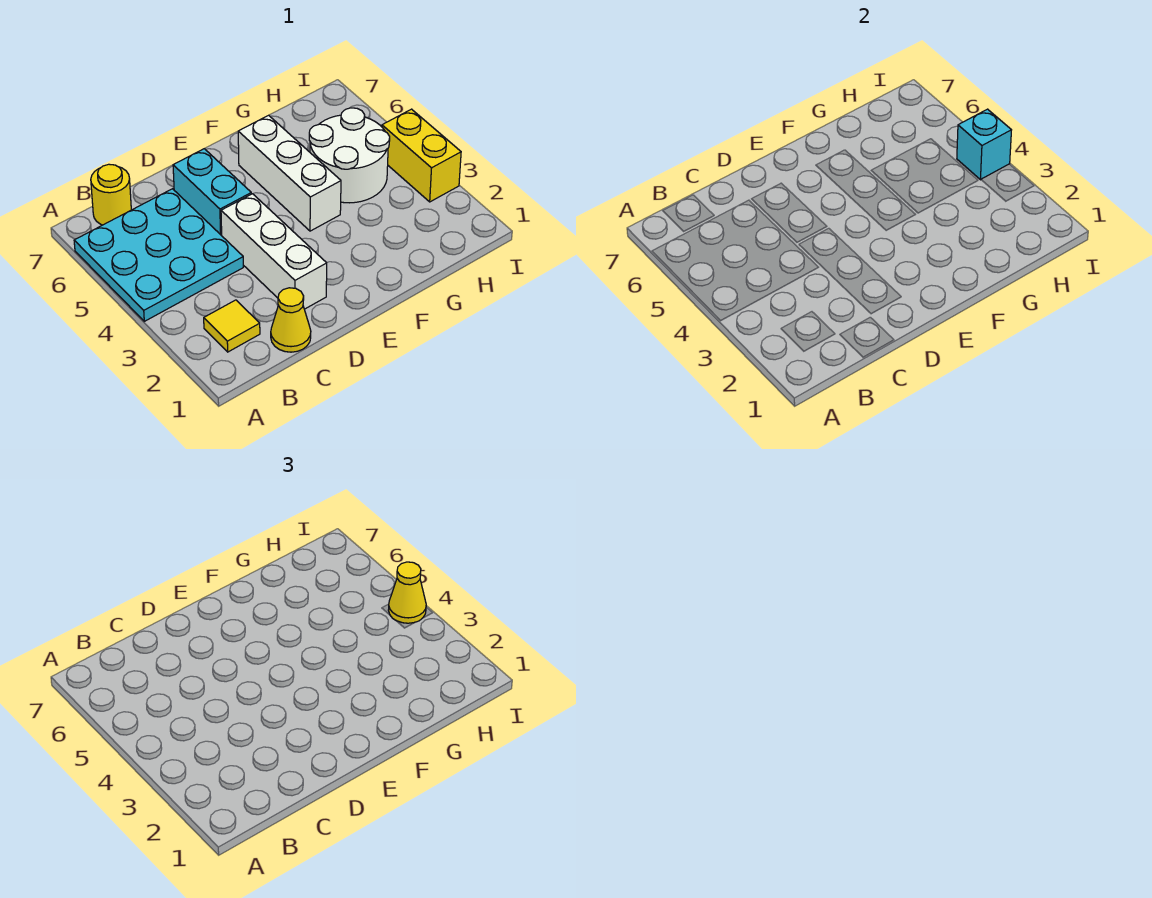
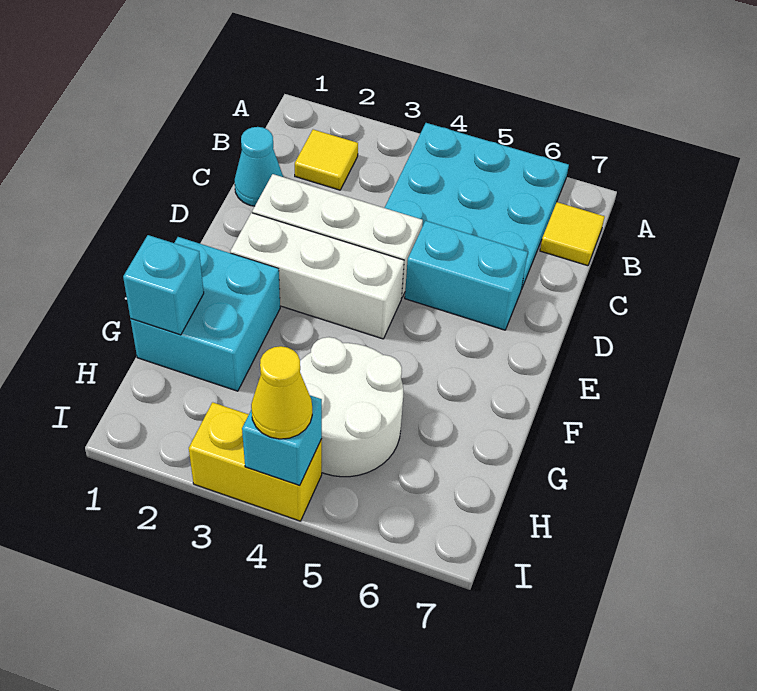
yellow round brick B7 level 1 -> yellow tile B7 level 1
yellow cone C1 level 1 -> cyan cone C1 level 1
none -> cyan brick F1:G2 level 1
white brick F4:F6 level 1 -> white brick E2:E4 level 1
none -> cyan brick G1 level 2

